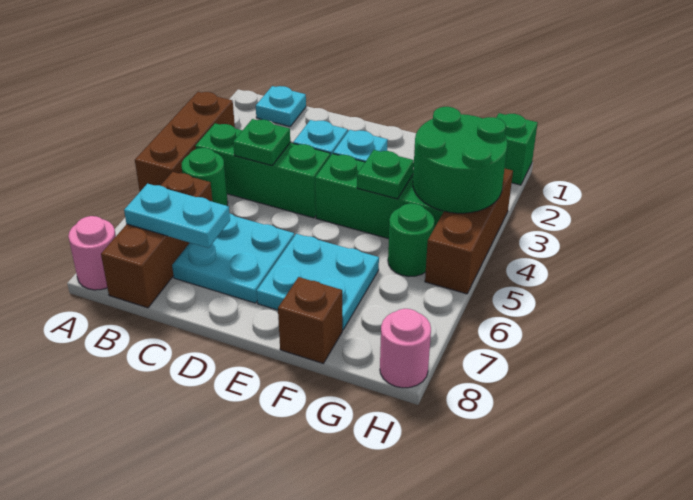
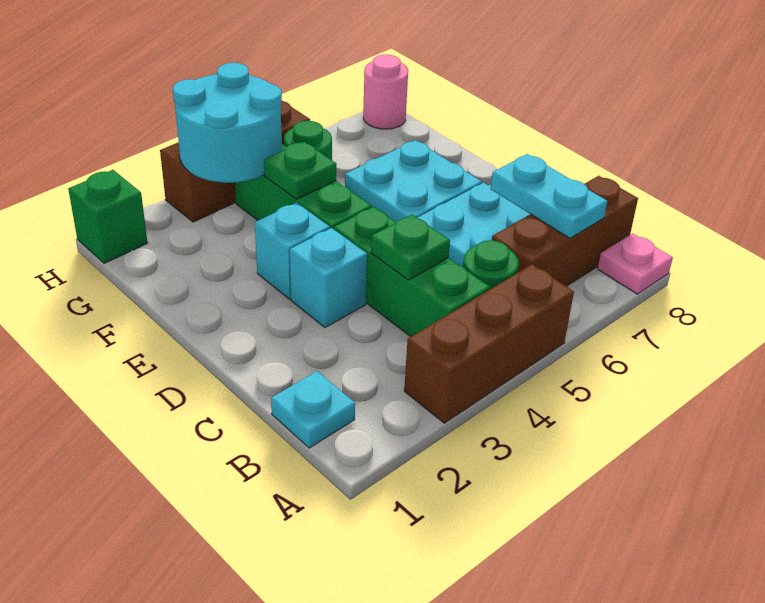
pink round brick A8 level 1 -> pink plate A8 level 1
brown brick F8 level 1 -> none
green round brick G3:H4 level 2 -> cyan round brick G3:H4 level 2

